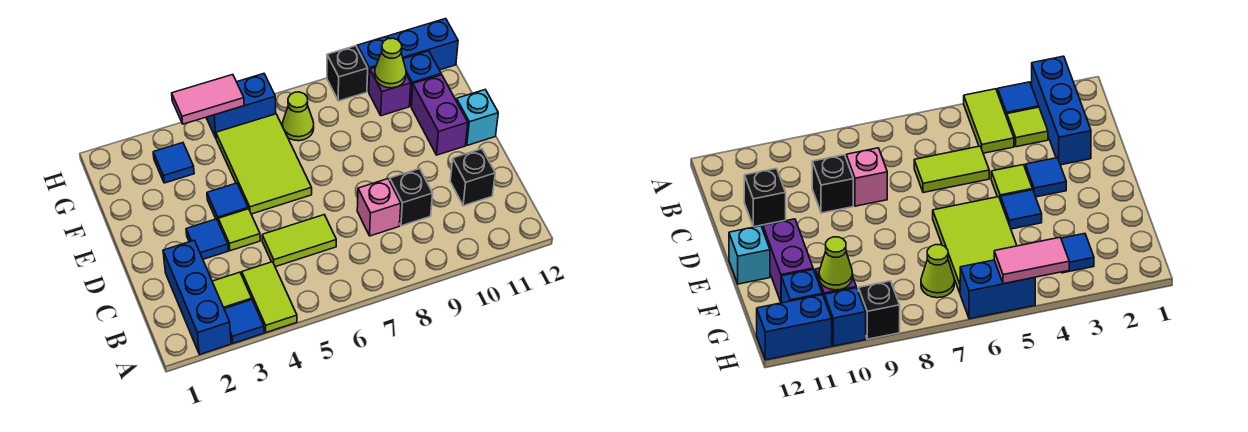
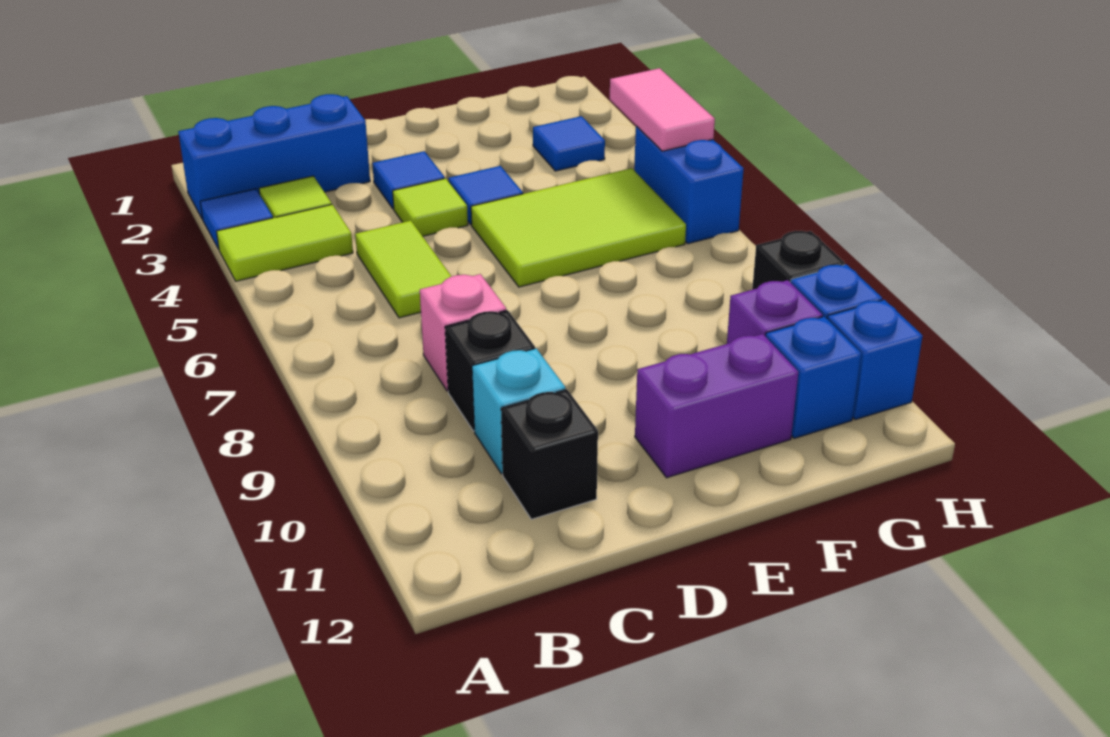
cyan brick E12 level 1 -> cyan brick C10 level 1
lime cone G7 level 1 -> none
lime cone G10 level 2 -> none
blue brick H11:H12 level 1 -> blue brick H11 level 1

